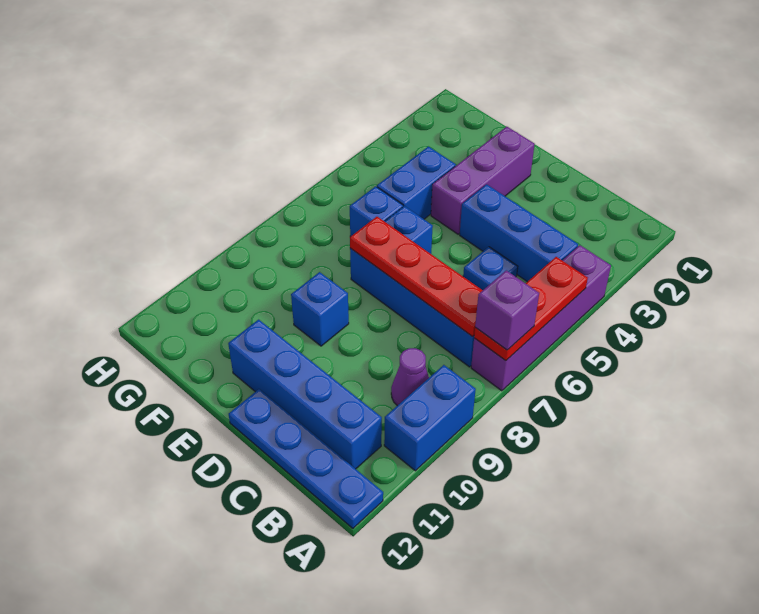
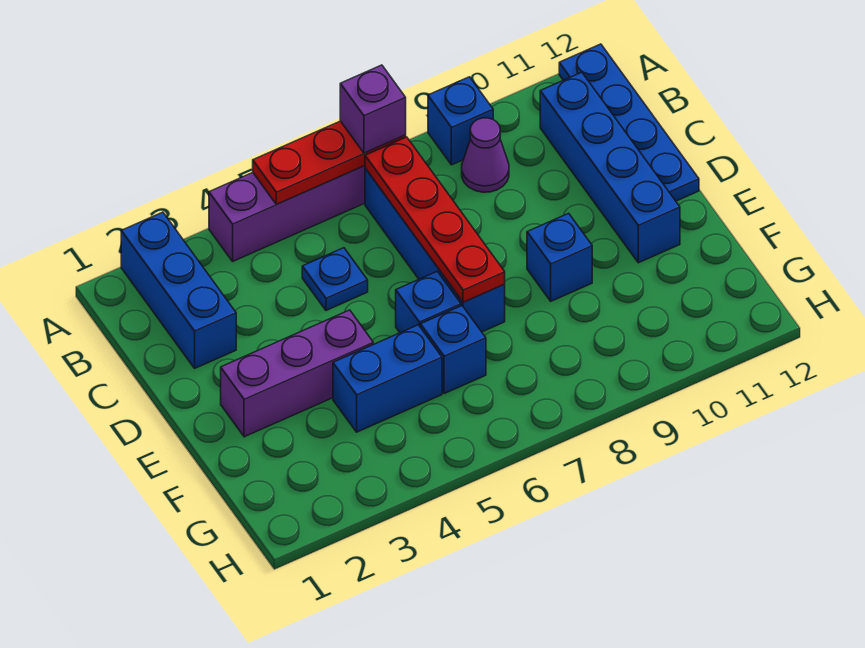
blue brick A9:A10 level 1 -> blue brick A9 level 1
blue brick B4:D4 level 1 -> blue brick A2:C2 level 1

